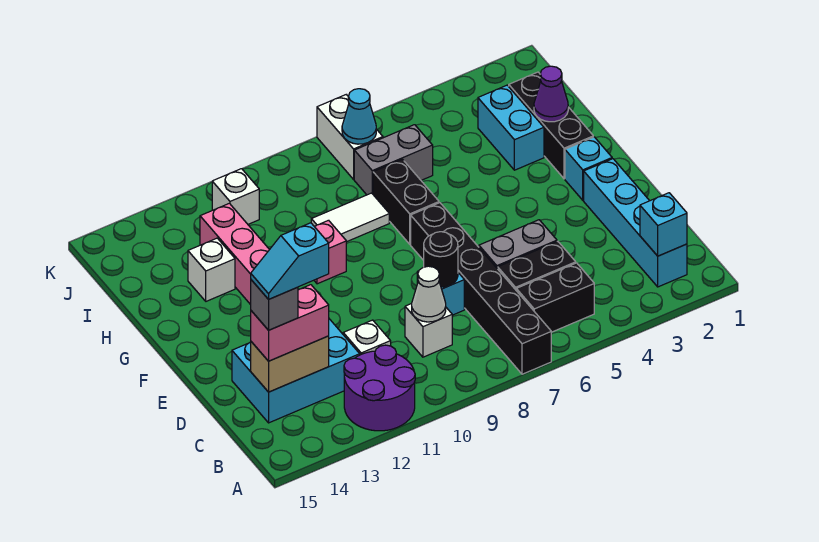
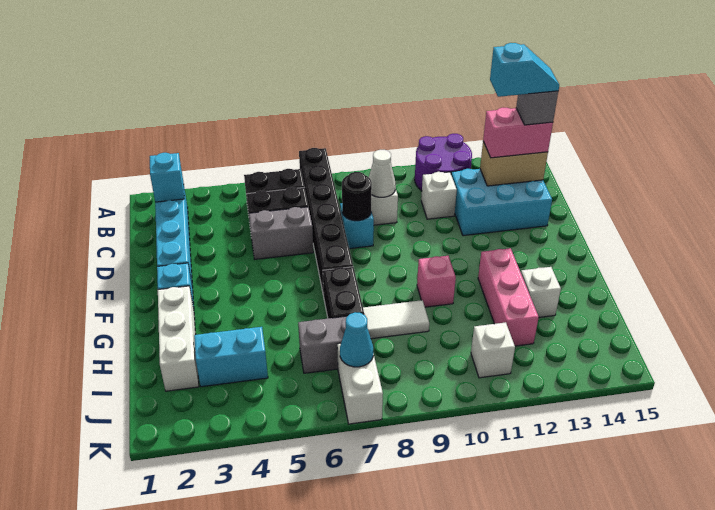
black brick G2:I2 level 1 -> white brick G2:I2 level 1
purple cone H2 level 2 -> none
cyan brick H3:I3 level 1 -> cyan brick I3:I4 level 1

